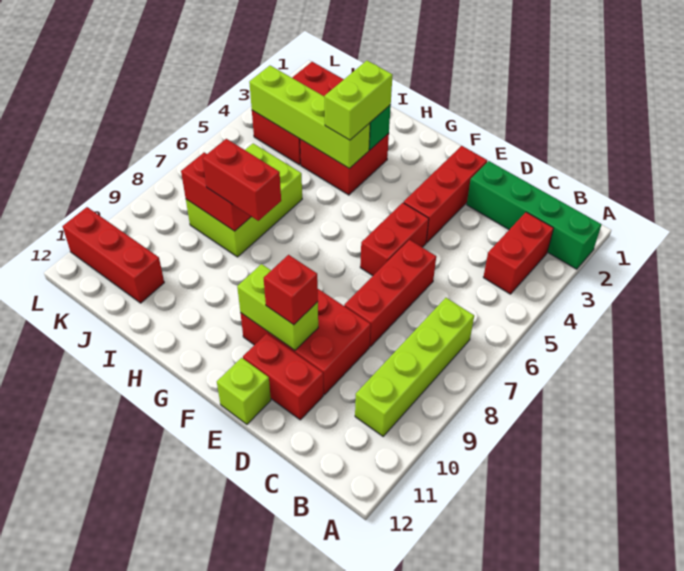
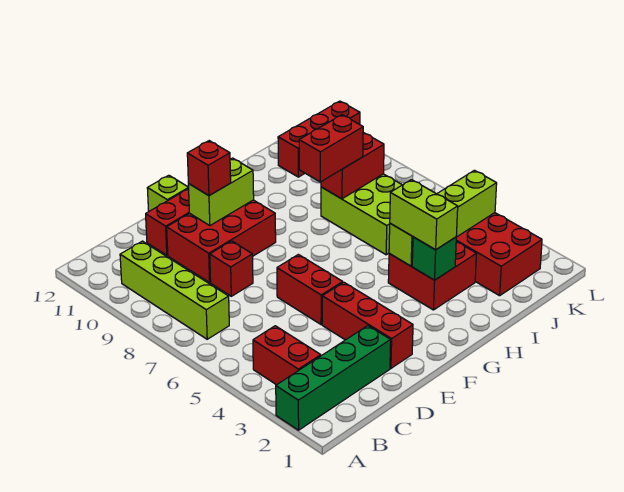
red brick D6:D8 level 1 -> red brick D8 level 1

